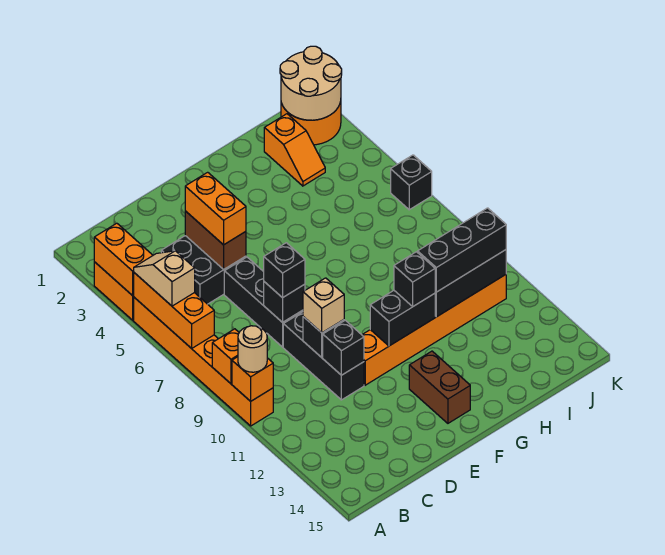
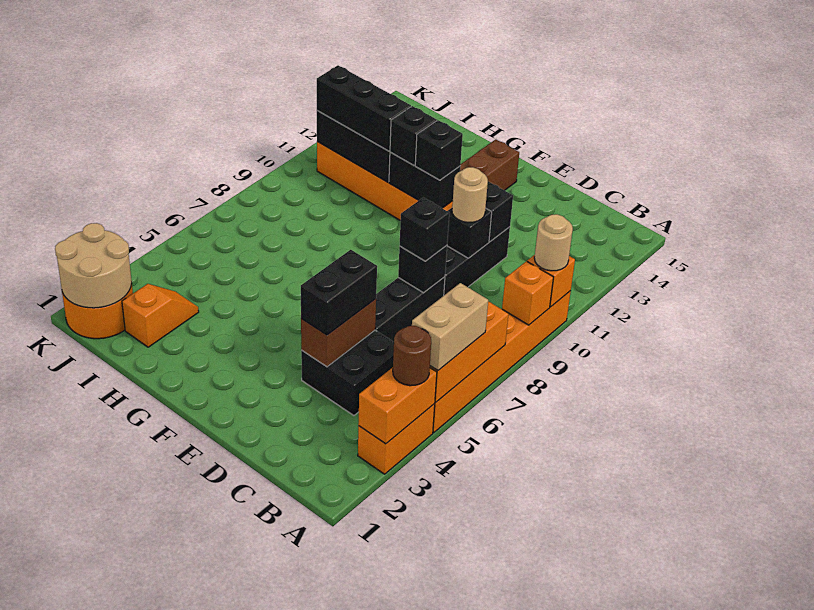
none -> brown round brick A4 level 3
tan slope A5:A6 level 3 top 6 -> tan brick A5:A6 level 3
orange brick D4:D5 level 3 -> black brick D4:D5 level 3
tan brick D10 level 3 -> tan round brick D10 level 3
black brick K6 level 1 -> black brick F11 level 3

